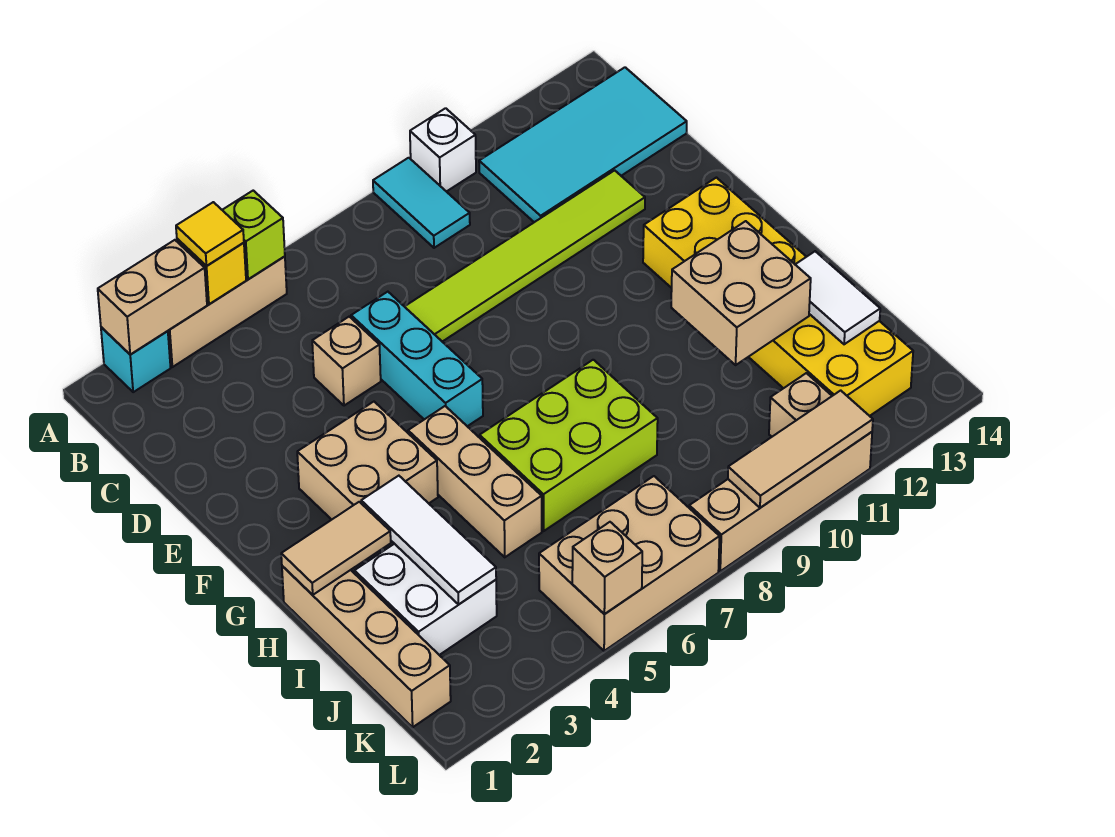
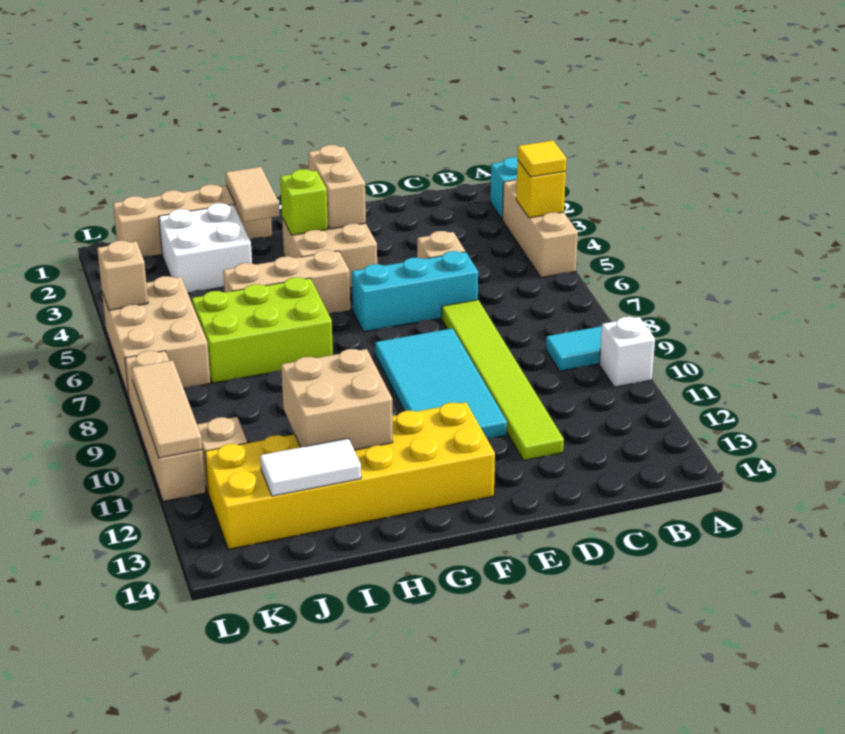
tan brick A2:A3 level 2 -> tan brick F2:F3 level 2
lime brick A5 level 2 -> lime brick G3 level 2
cyan tile B11:C14 level 1 -> cyan tile E8:F11 level 1
white tile H3:J3 level 2 -> none
lime brick H6:I8 level 1 -> lime brick H6:J7 level 1

